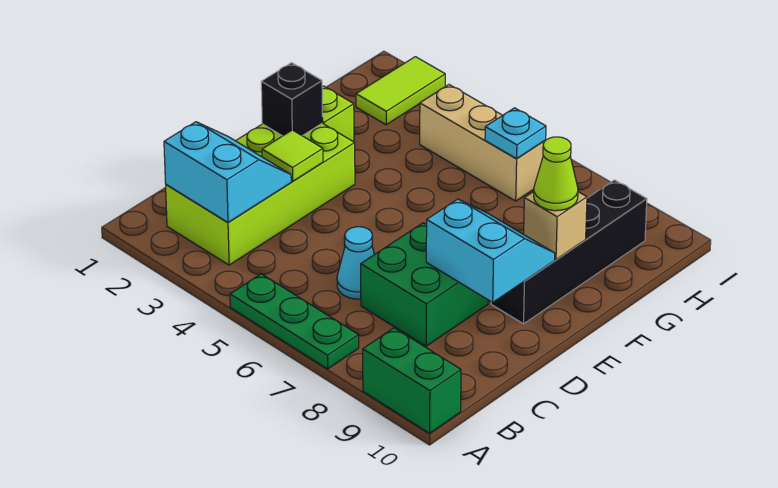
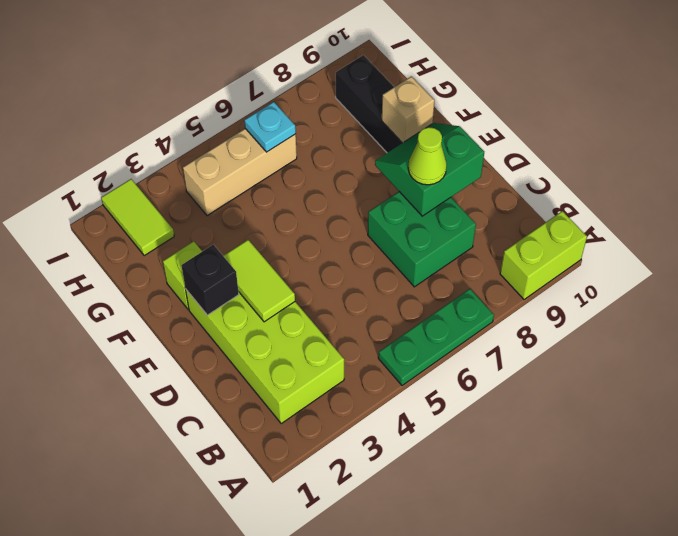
green brick A9:A10 level 1 -> lime brick A9:A10 level 1
cyan slope B2:C3 level 2 top B -> none
cyan cone C6 level 1 -> none
lime tile D3 level 2 -> lime tile D3:E3 level 2
cyan slope D8:E9 level 2 top D -> green slope D8:E9 level 2 top D
lime cone F9 level 3 -> lime cone D8 level 3

